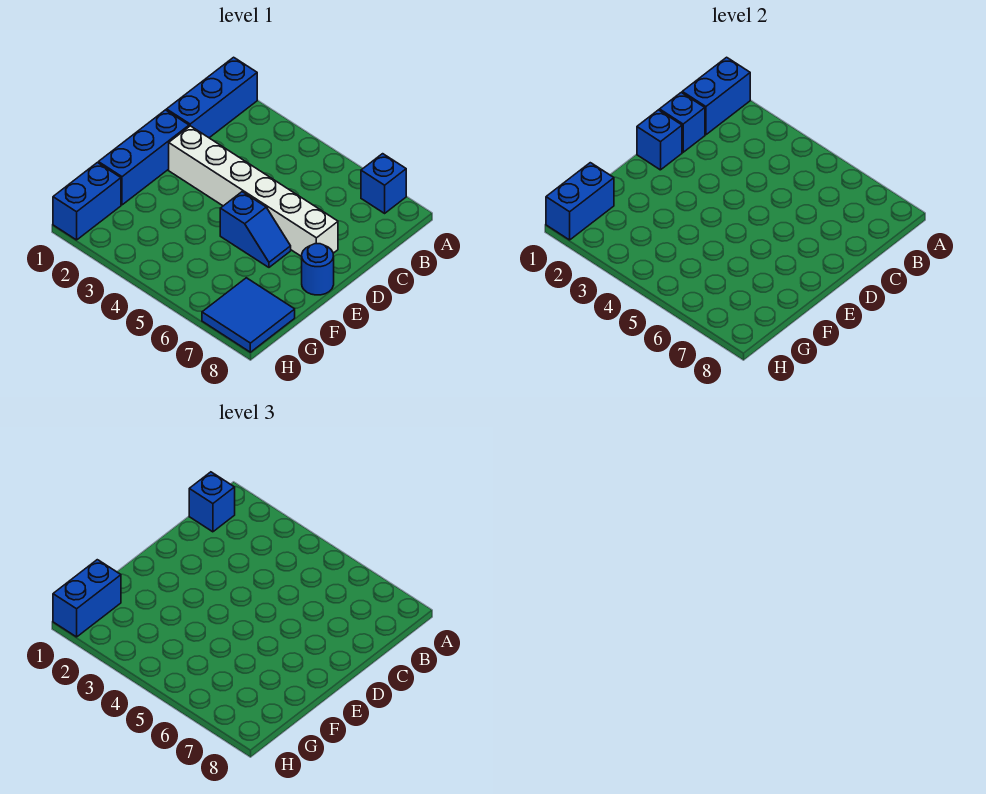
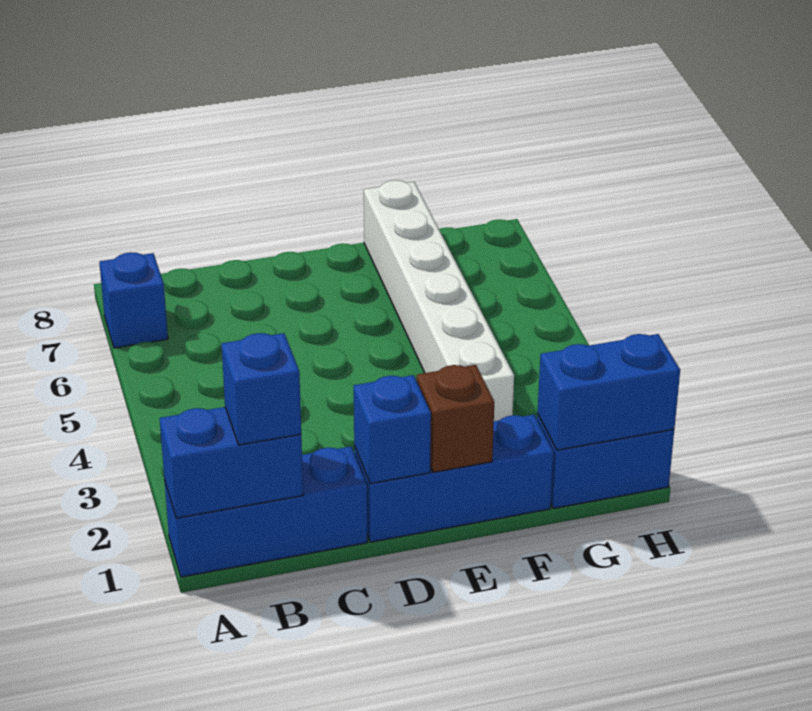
blue brick C1 level 2 -> none
white brick D2:D7 level 1 -> white brick F3:F8 level 1
none -> brown brick E1 level 2
blue slope E5:E6 level 1 top 5 -> none
blue round brick E8 level 1 -> none
blue brick G1:H1 level 3 -> none
blue tile G7:H8 level 1 -> none

